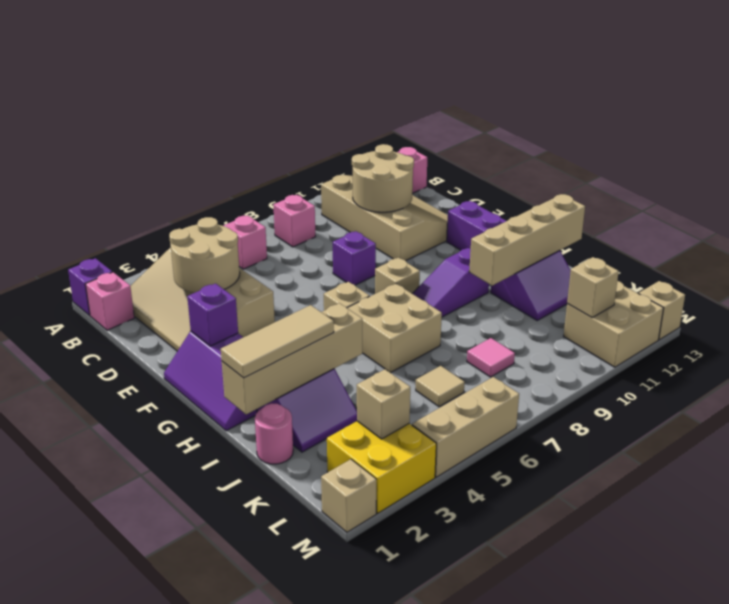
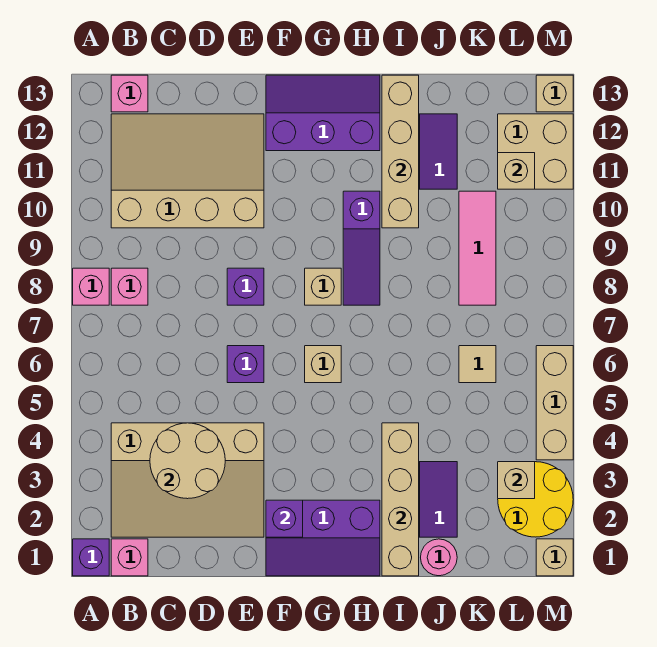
pink brick B6 level 1 -> pink brick A8 level 1
tan round brick C10:D11 level 2 -> none
none -> purple brick E6 level 1
tan brick H6:I7 level 1 -> none
tan tile I1:I3 level 3 -> none
pink tile K8 level 1 -> pink tile K8:K10 level 1
yellow brick L2:M3 level 1 -> yellow round brick L2:M3 level 1

